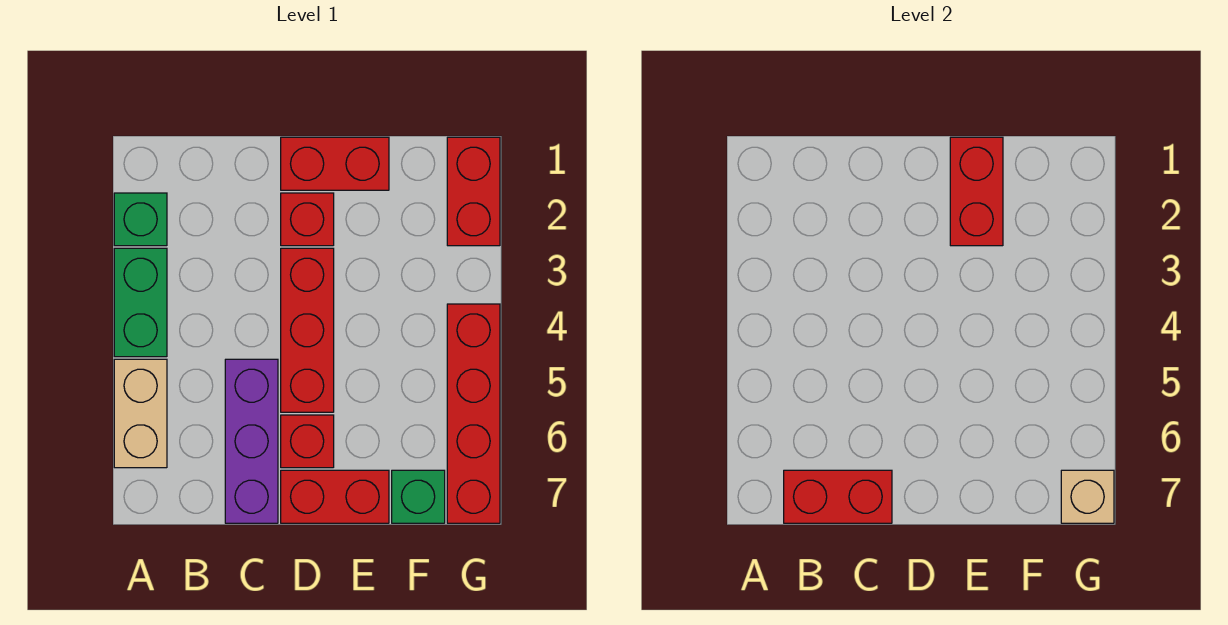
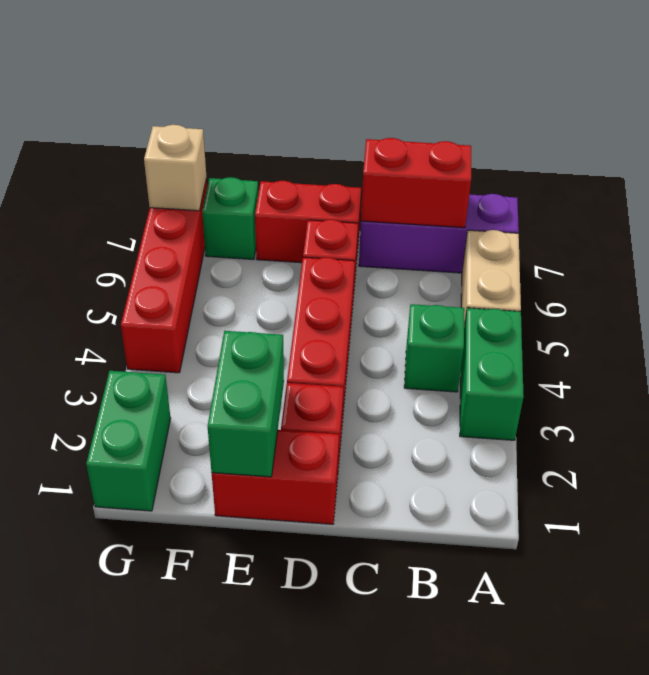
green brick A2 level 1 -> green brick B4 level 1
purple brick C5:C7 level 1 -> purple brick A7:C7 level 1
red brick E1:E2 level 2 -> green brick E1:E2 level 2
red brick G1:G2 level 1 -> green brick G1:G2 level 1

